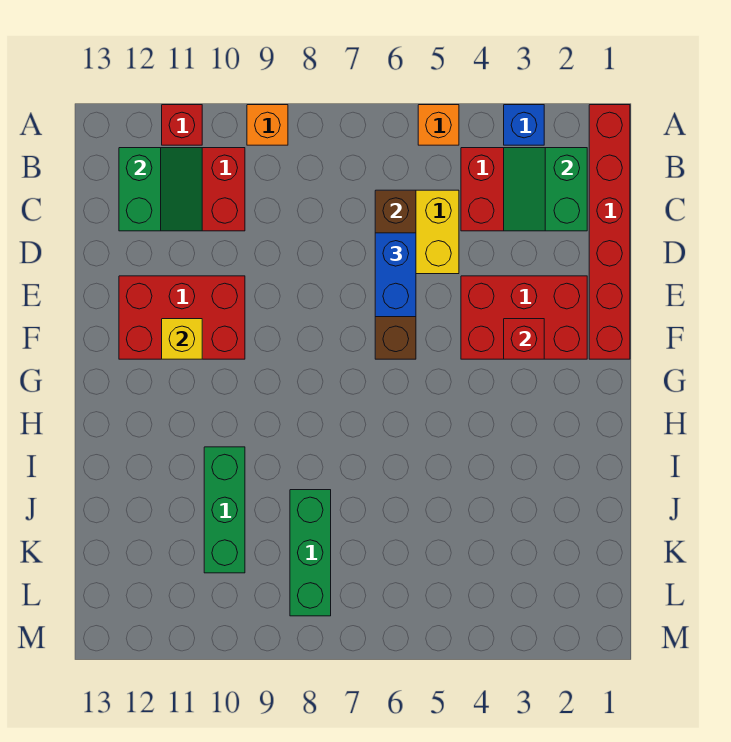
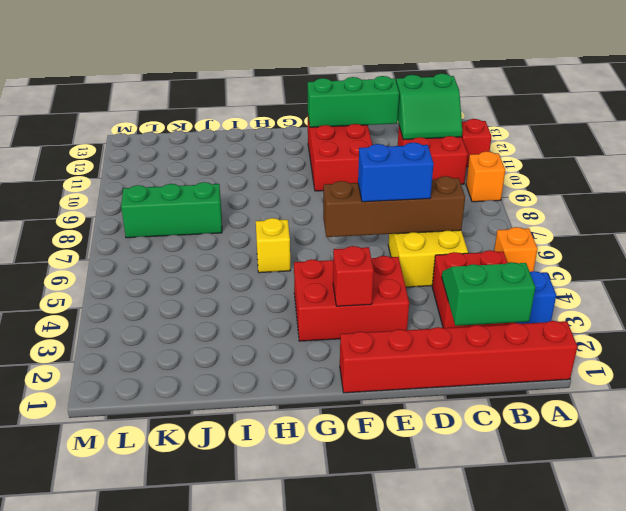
red brick E2:F4 level 1 -> red brick E3:G4 level 1
yellow brick F11 level 2 -> yellow brick H6 level 1
green brick I10:K10 level 1 -> green brick D12:F12 level 2

